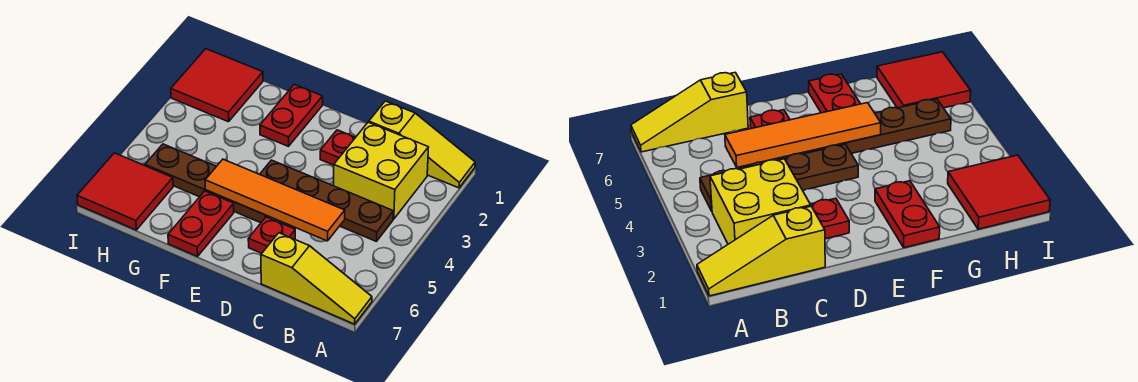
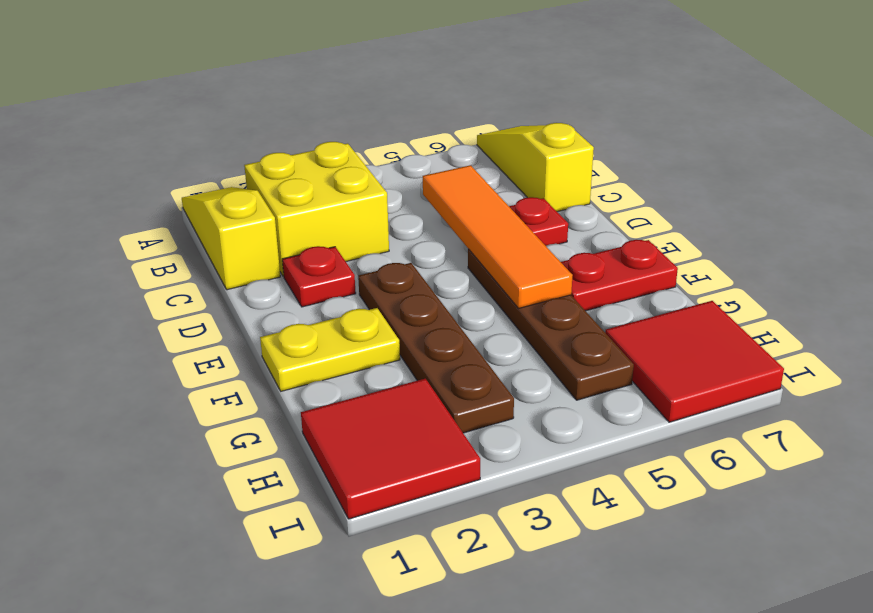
brown plate B4:E4 level 1 -> brown plate E3:H3 level 1
red plate F1:F2 level 1 -> yellow plate F1:F2 level 1

